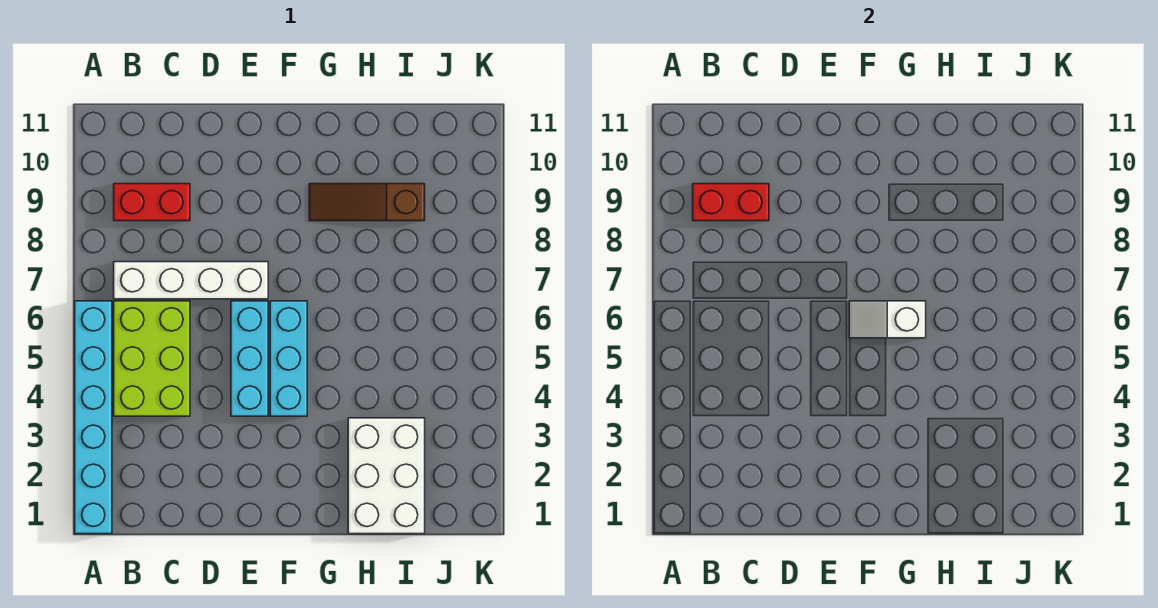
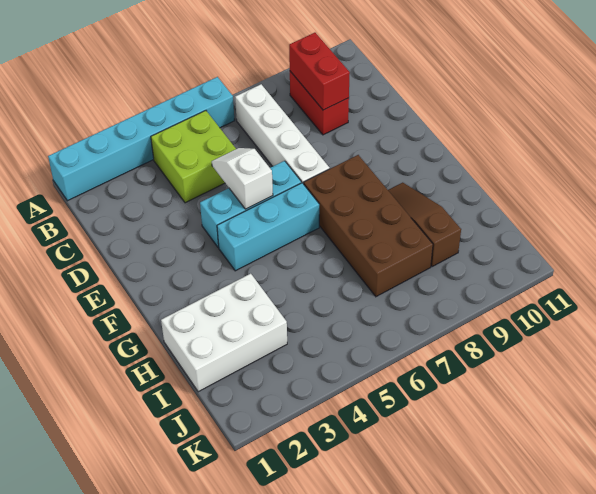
lime brick B4:C6 level 1 -> lime brick B4:C5 level 1
white slope F6:G6 level 2 top G -> white slope D5:E5 level 2 top E
none -> brown brick F7:I8 level 1

